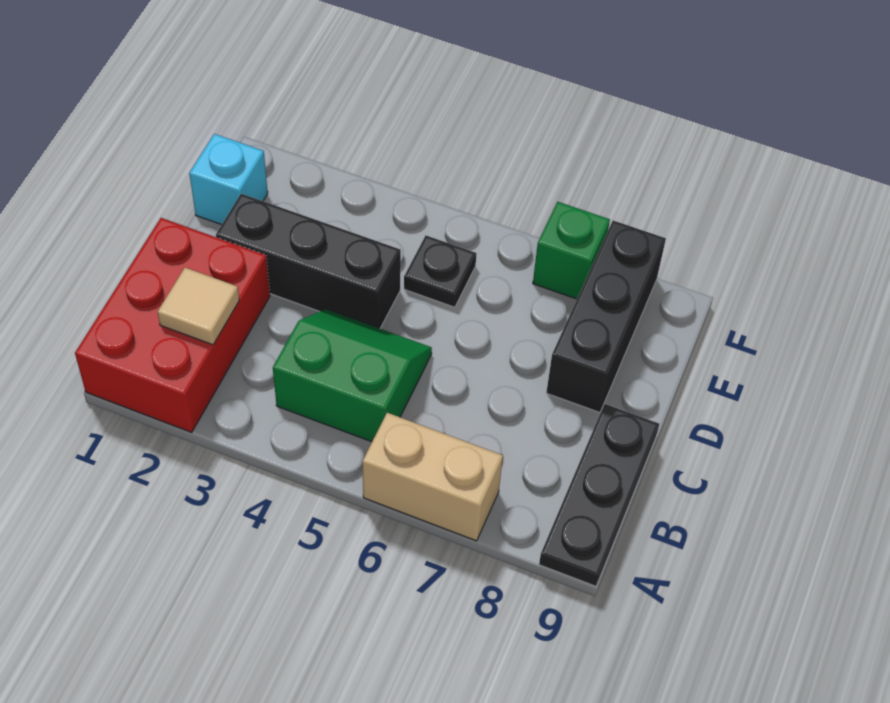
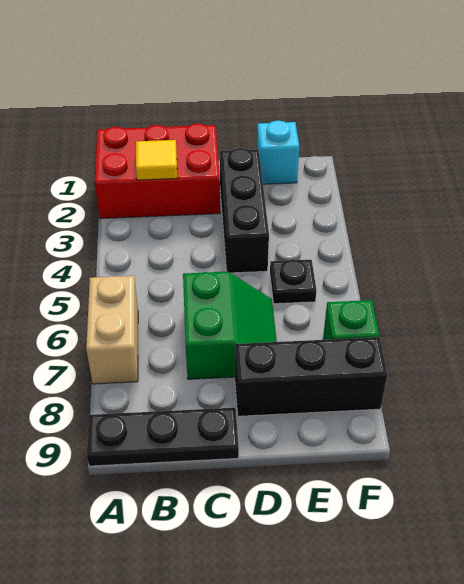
tan tile B2 level 2 -> yellow tile B2 level 2
green slope B4:C5 level 1 top B -> green slope C6:D7 level 1 top C

